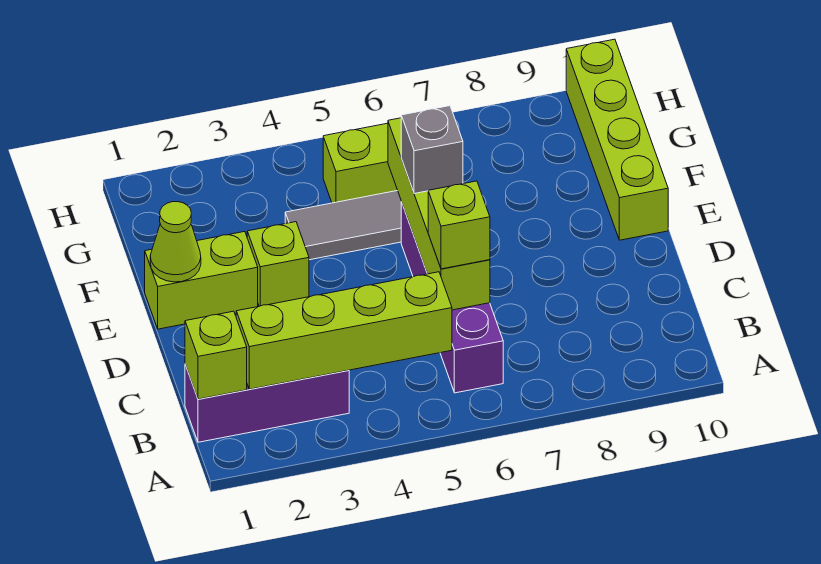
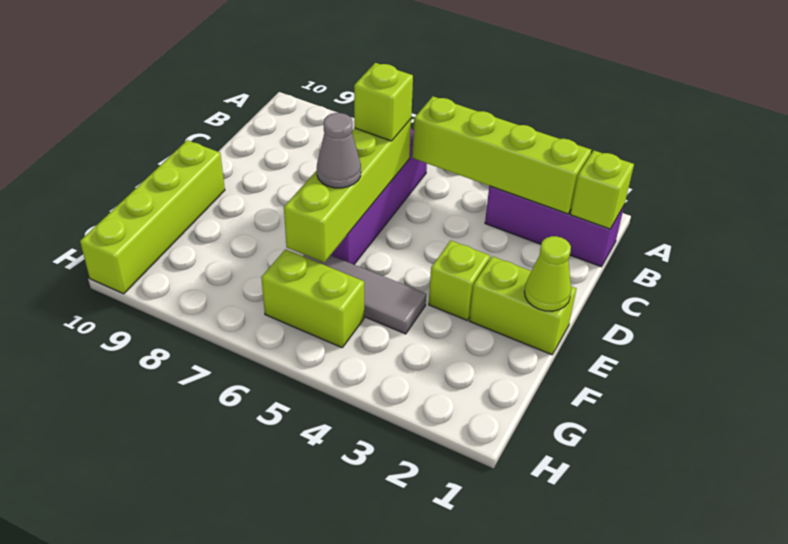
grey brick E6 level 3 -> grey cone E6 level 3

